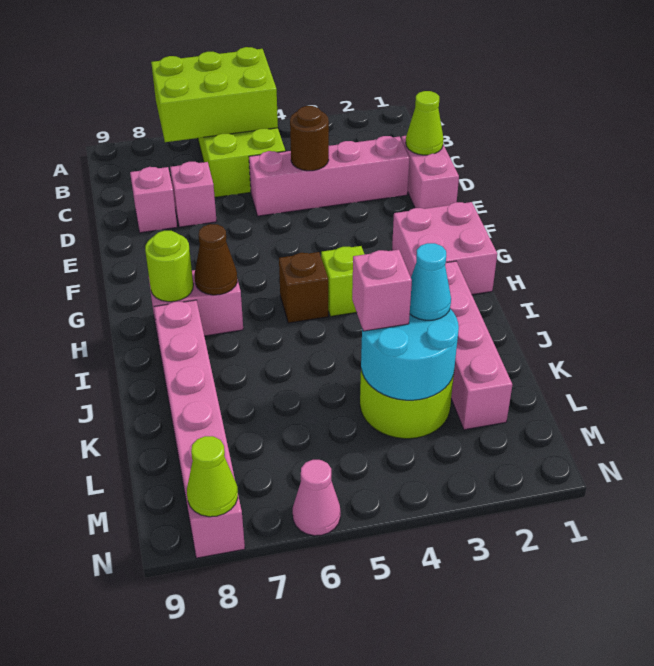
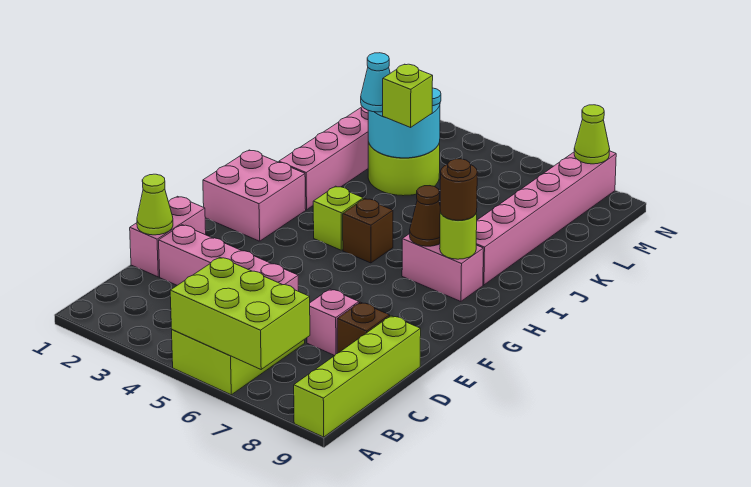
none -> lime brick A9:D9 level 1
brown round brick D4 level 2 -> brown round brick H8 level 3
pink brick D8 level 1 -> brown brick D8 level 1
pink brick K4 level 3 -> lime brick K4 level 3
pink cone N6 level 1 -> none

